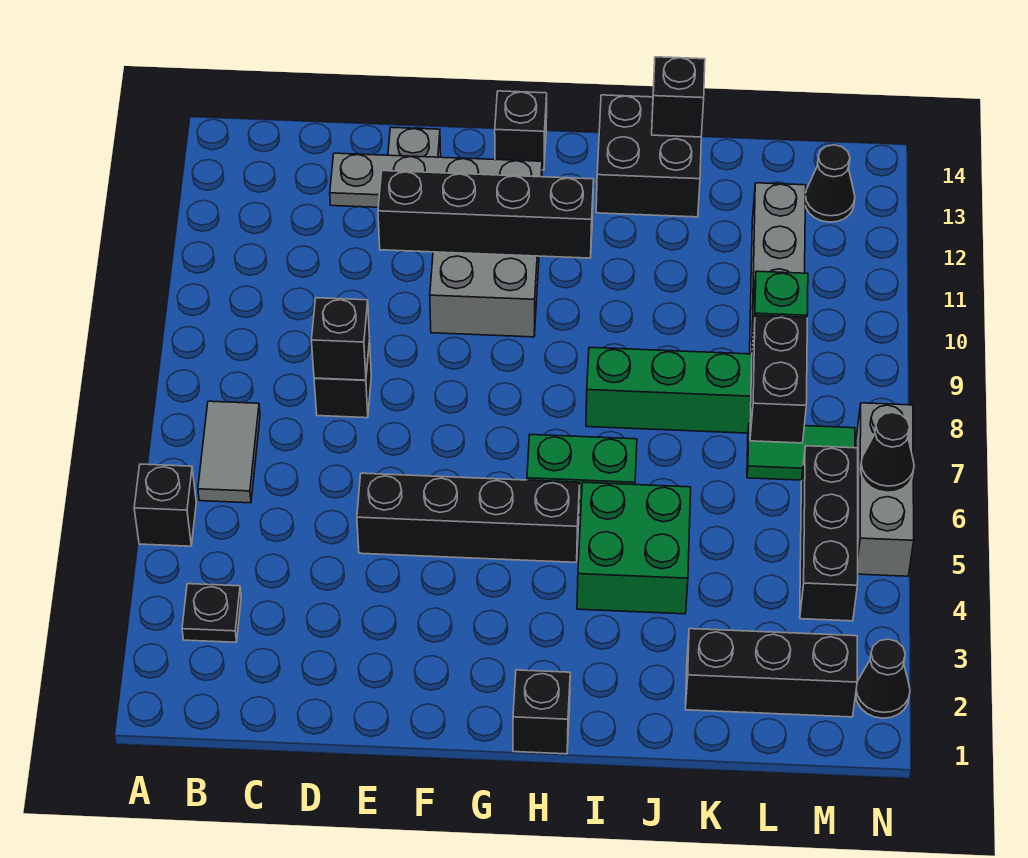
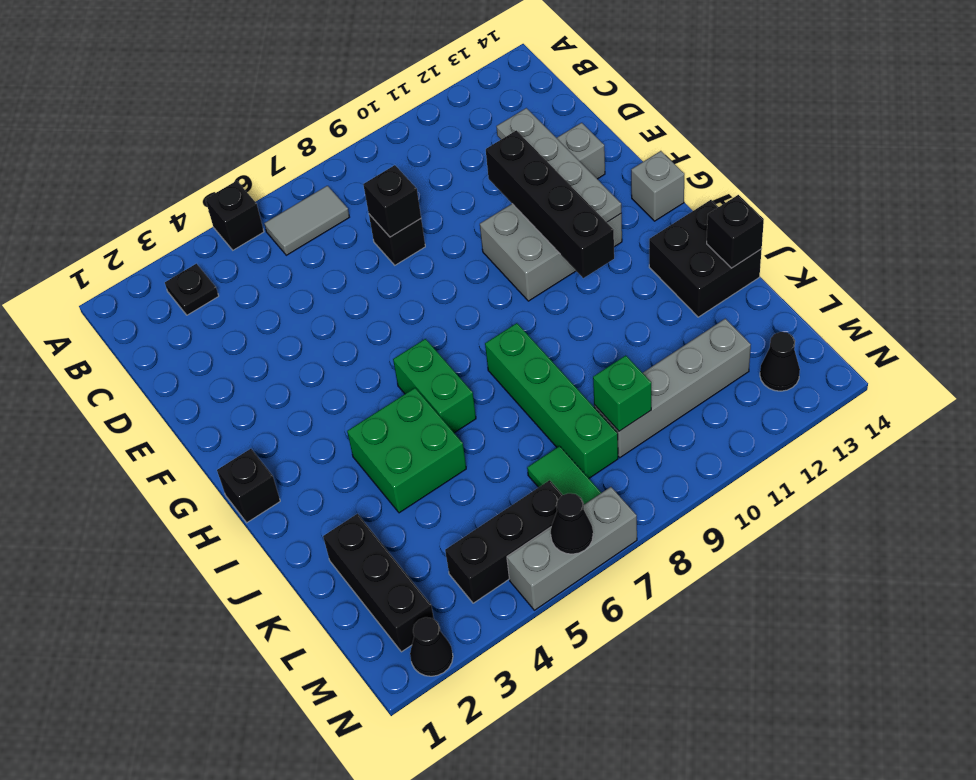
black brick E5:H5 level 1 -> none
black brick G14 level 1 -> grey brick G14 level 1
black brick L7:L8 level 2 -> none

